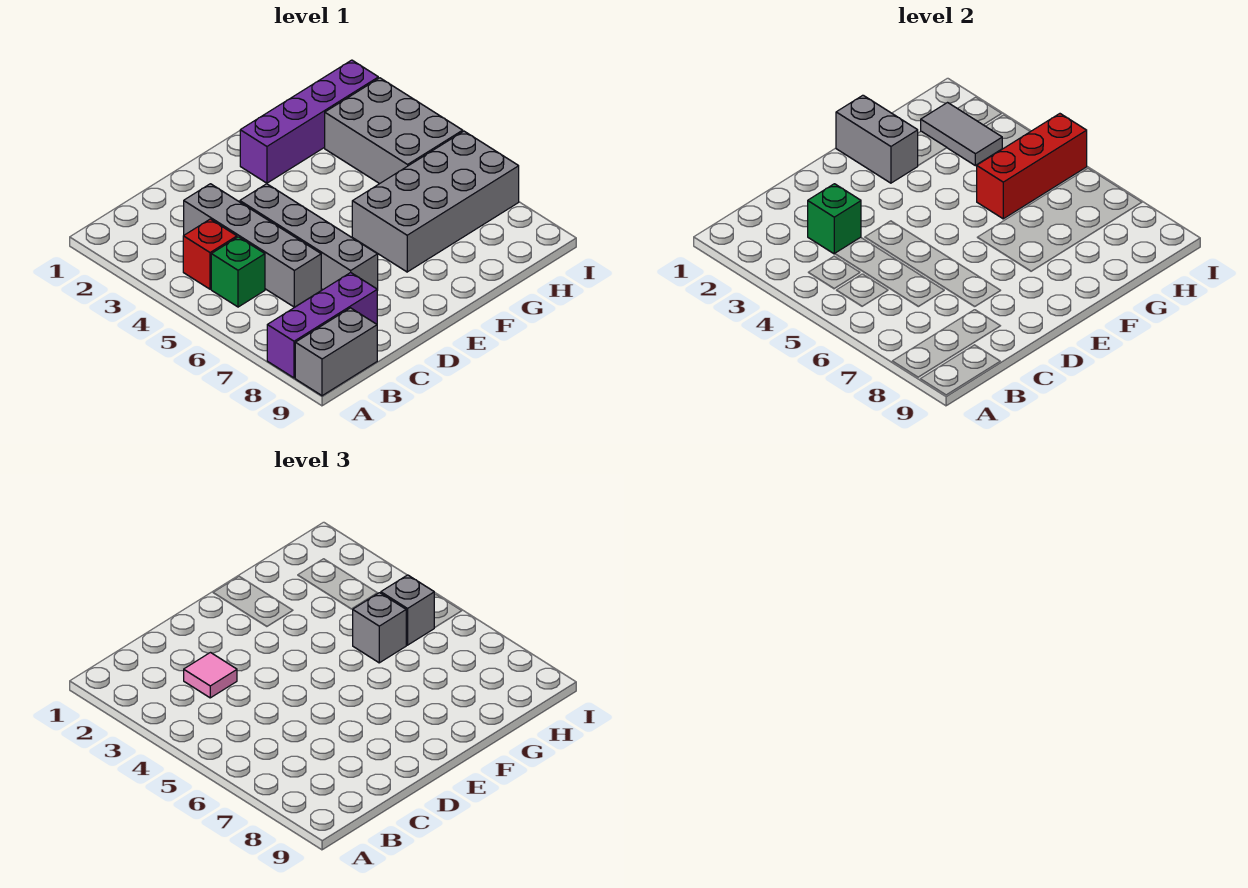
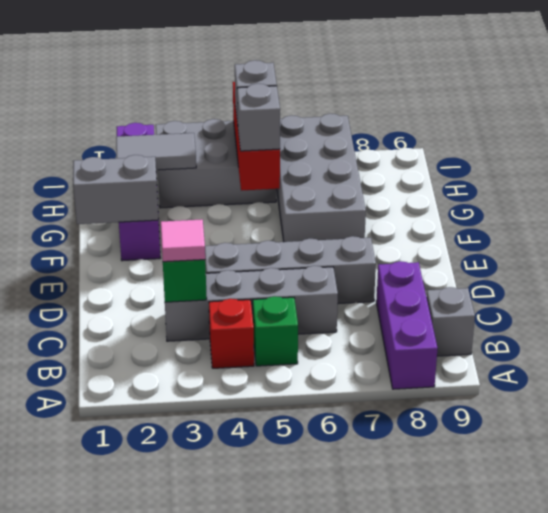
grey brick A9:B9 level 1 -> grey brick B9 level 1

